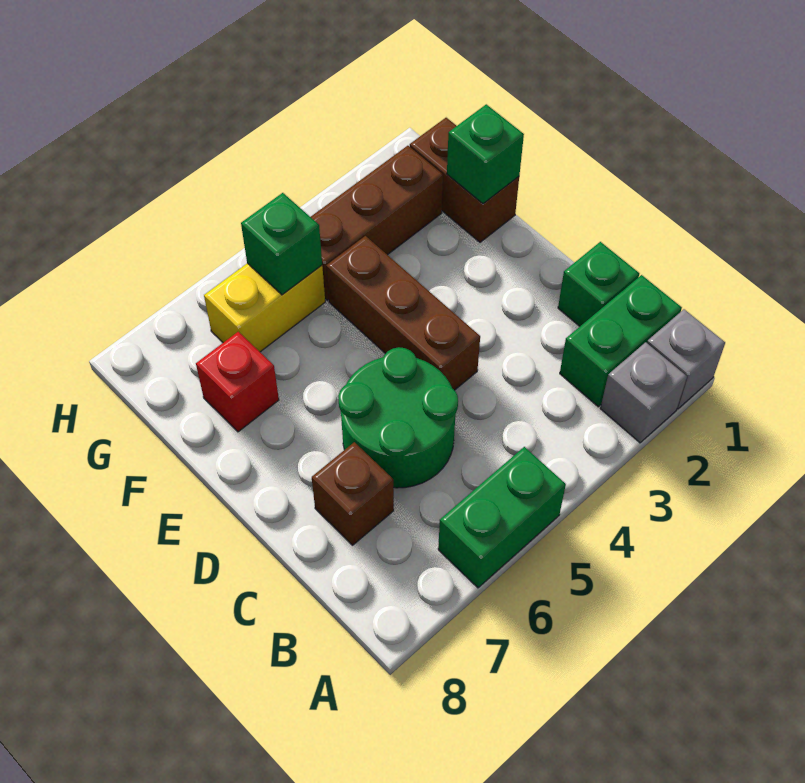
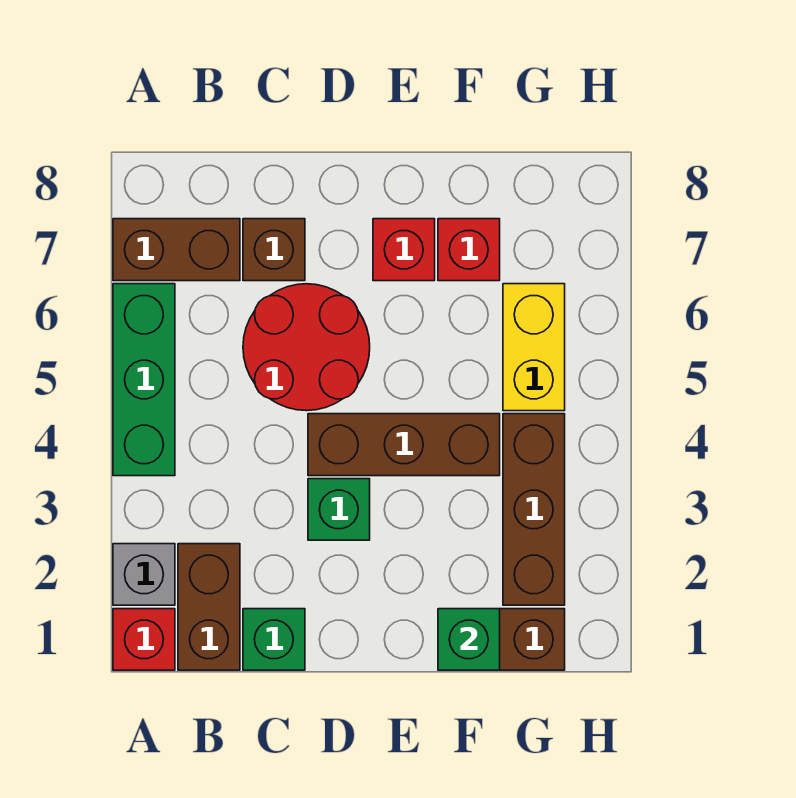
grey brick A1 level 1 -> red brick A1 level 1
green brick A5:A6 level 1 -> green brick A4:A6 level 1
none -> brown brick A7:B7 level 1
green brick B1:B2 level 1 -> brown brick B1:B2 level 1
green round brick C5:D6 level 1 -> red round brick C5:D6 level 1
none -> red brick E7 level 1
green brick G5 level 2 -> green brick D3 level 1

